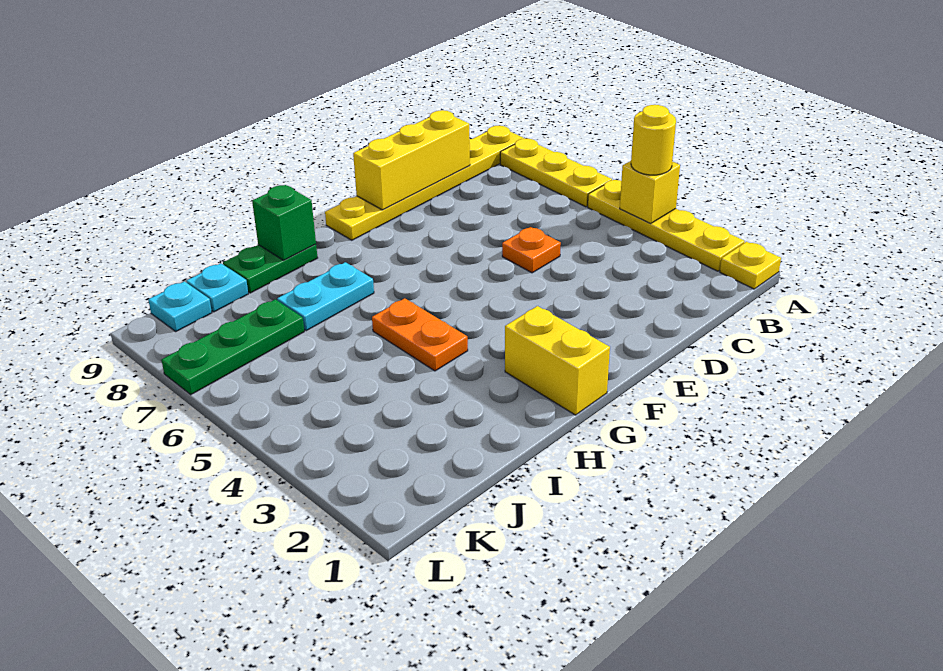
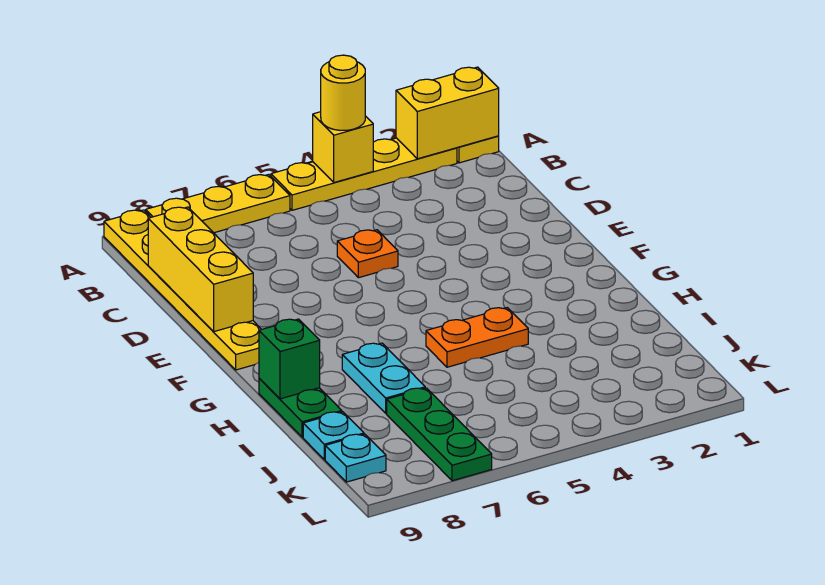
yellow brick G1:G2 level 1 -> yellow brick A1:A2 level 2

